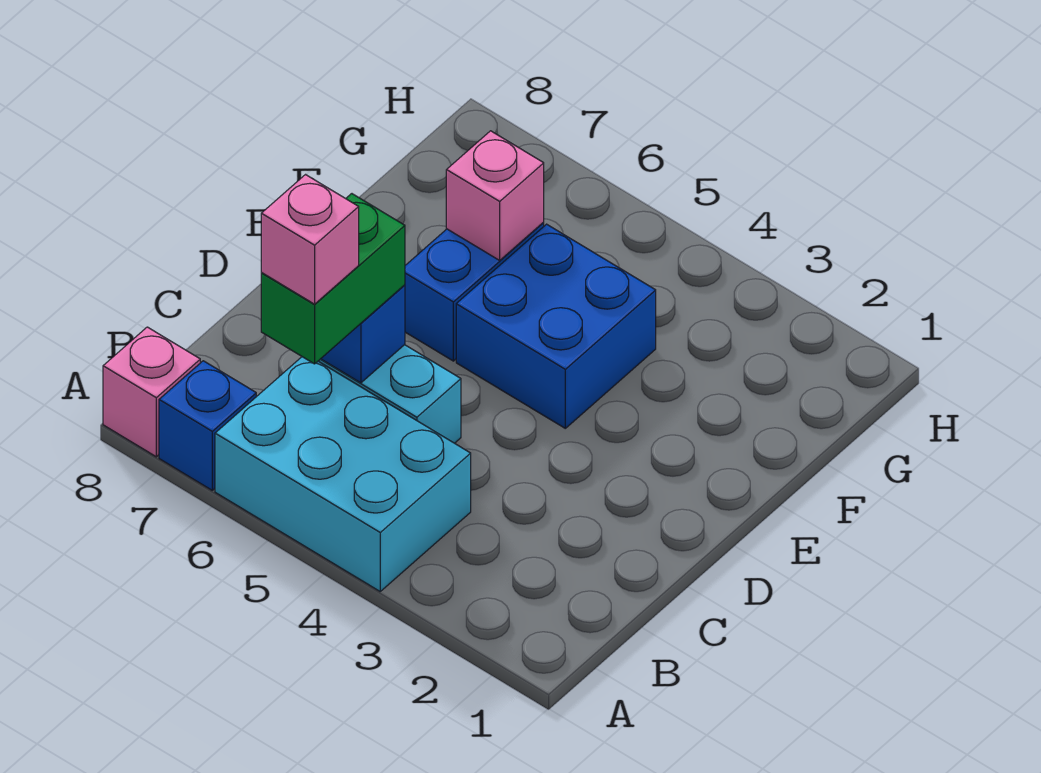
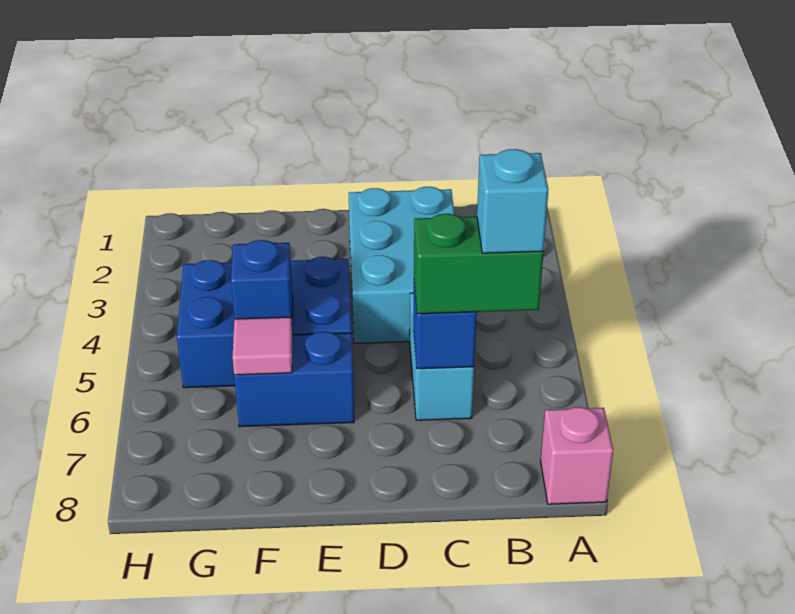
cyan brick A4:B6 level 1 -> cyan brick C2:D4 level 1
blue brick A7 level 1 -> blue brick F5 level 2
pink brick B6 level 4 -> cyan brick B6 level 4
blue brick E4:F5 level 1 -> blue brick E4:G5 level 1
pink brick F6 level 2 -> pink tile F6 level 2

